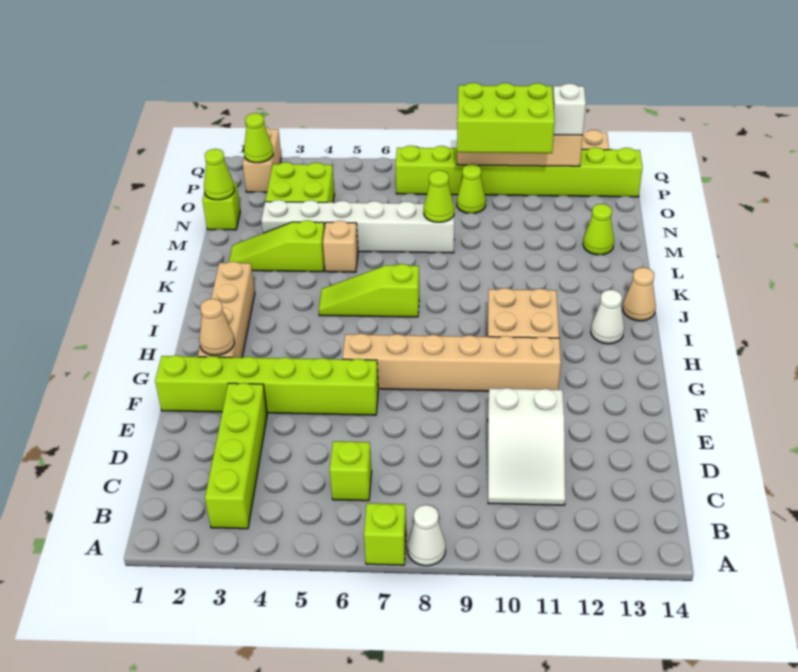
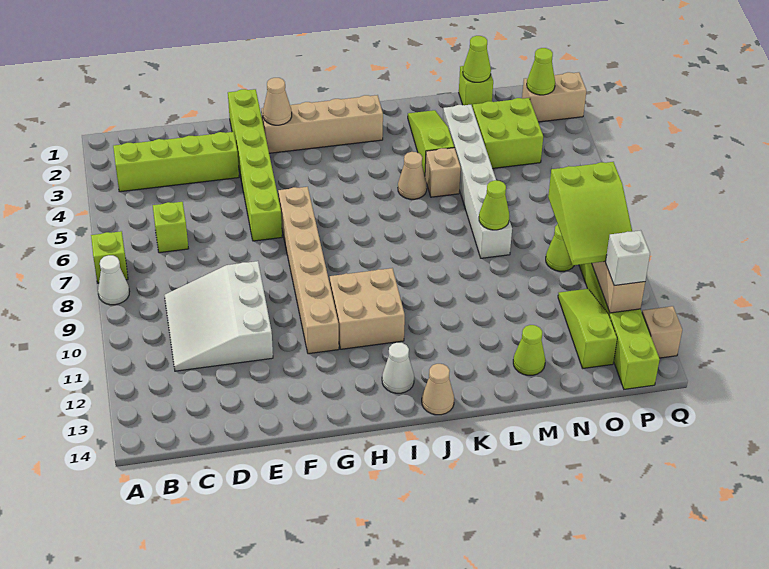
white slope C10:E11 level 1 top E -> white slope C9:E11 level 1 top E
lime slope J5:J7 level 1 top 7 -> lime slope O11:O13 level 1 top 13
none -> tan cone K5 level 1
lime brick O9:P11 level 3 -> lime slope O9:P11 level 3 top 9

